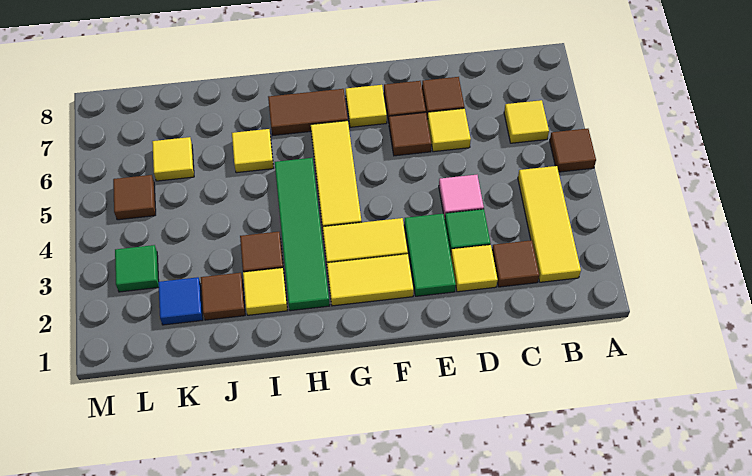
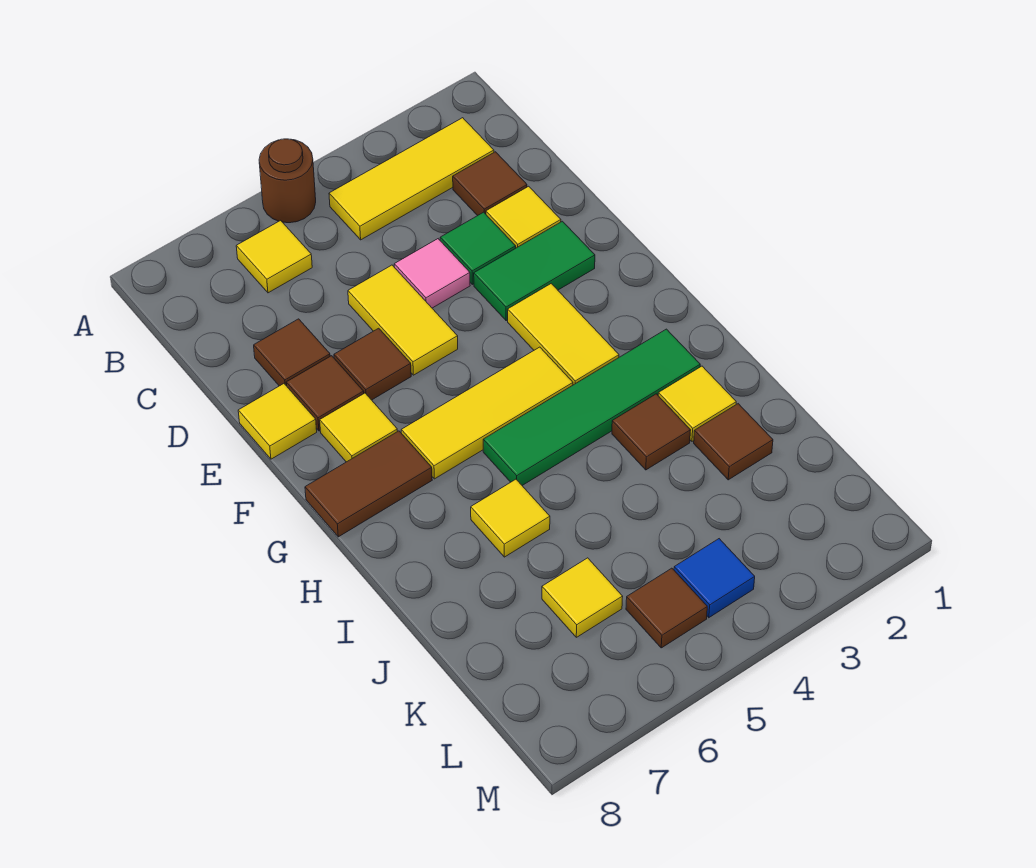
brown tile A5 level 1 -> brown round brick A5 level 1
yellow tile D6 level 1 -> yellow tile E8 level 1
yellow tile F2:G2 level 1 -> yellow tile D5:E5 level 1
brown tile G7:H7 level 1 -> brown tile G7:G8 level 1
blue tile K2 level 1 -> blue tile L4 level 1
green tile L3 level 1 -> none

